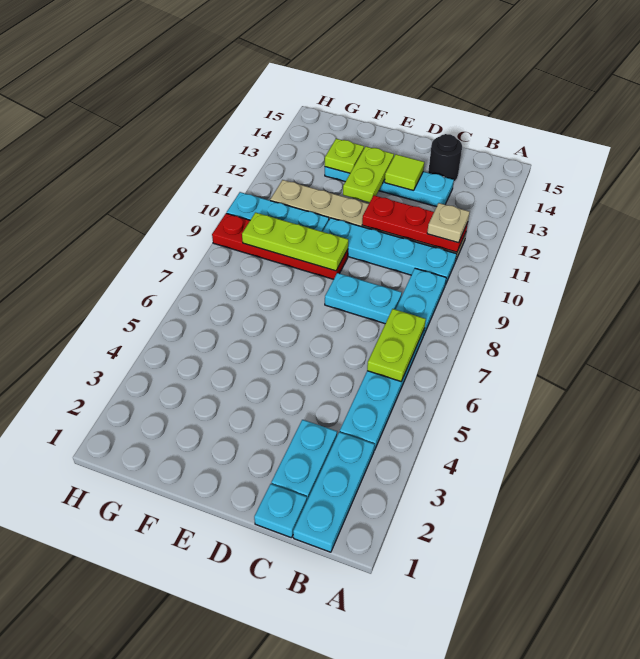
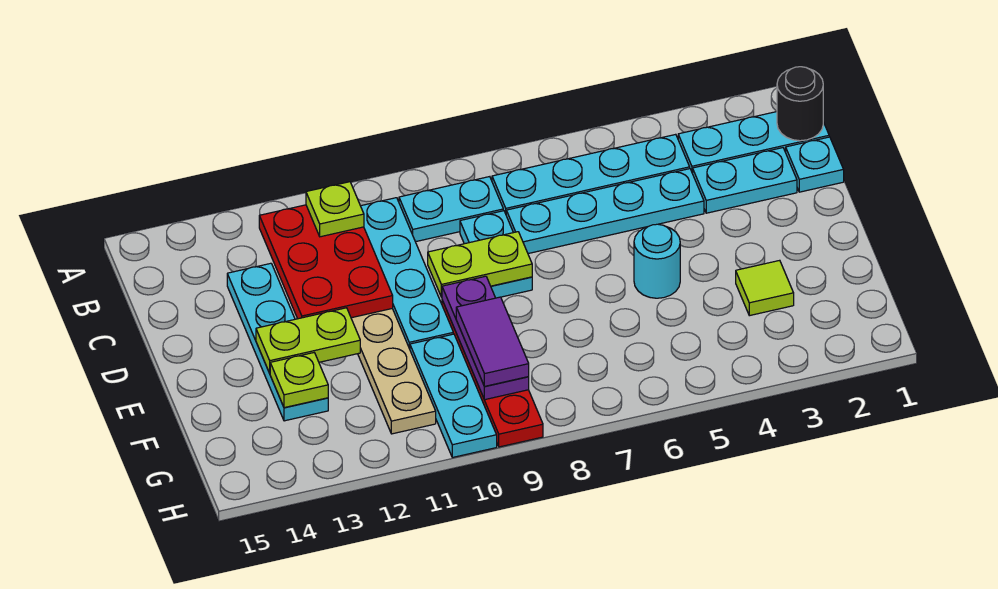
lime plate B6:B7 level 2 -> lime plate D8:D9 level 2
red plate B11:D11 level 2 -> red plate B11:D12 level 2
tan plate B11 level 3 -> lime plate B11 level 3
none -> cyan plate C4:C7 level 1
black round brick C14 level 1 -> black round brick B1 level 2
lime tile D13 level 2 -> lime tile F3 level 1
none -> cyan round brick E5 level 1
lime plate E9:G9 level 2 -> purple plate E9:G9 level 2
none -> purple tile F9:G9 level 3

